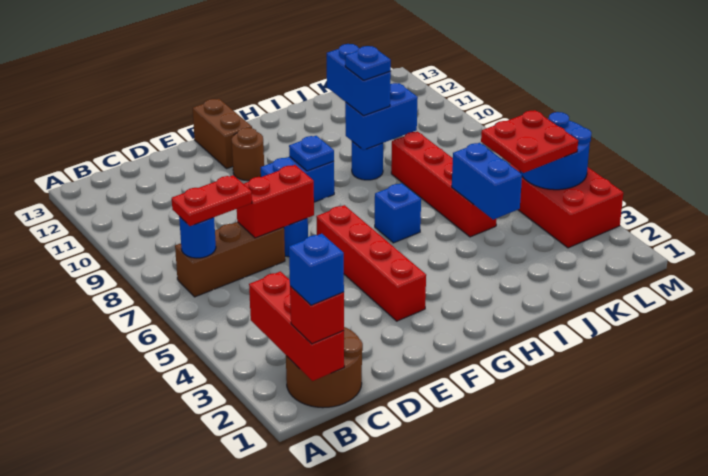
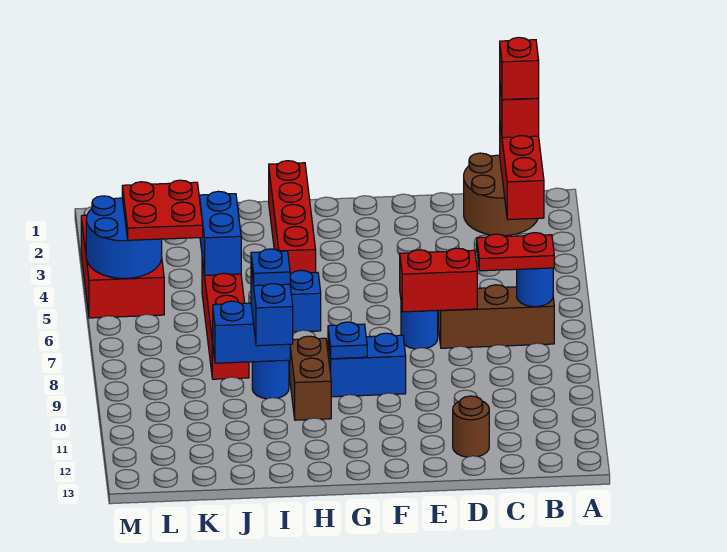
blue brick B1 level 4 -> red brick B1 level 4
red brick F3:F6 level 1 -> red brick H1:H4 level 1
brown round brick F11 level 1 -> brown round brick D12 level 1
brown brick F12:F13 level 1 -> brown brick H9:H10 level 1

